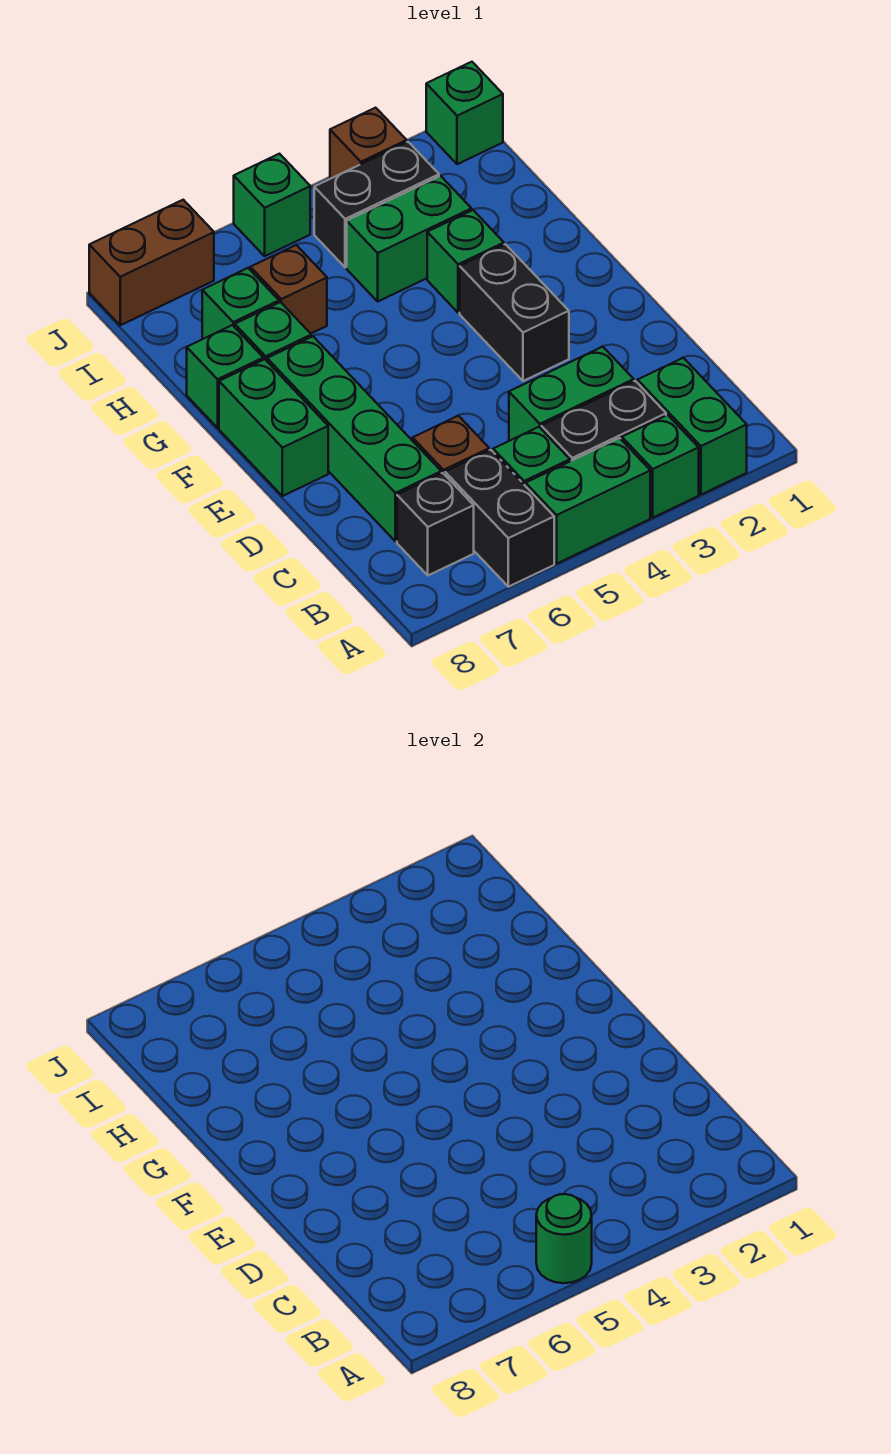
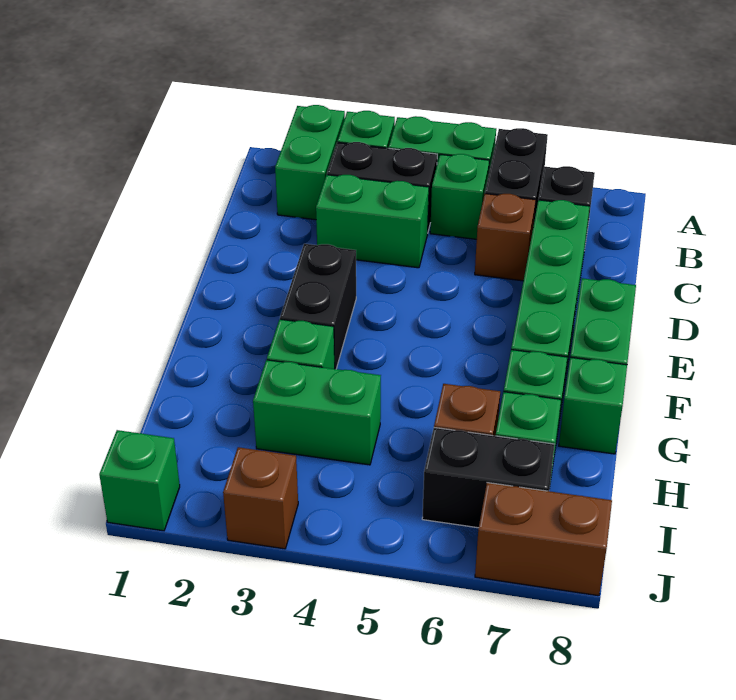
green round brick A5 level 2 -> none
black brick I3:I4 level 1 -> black brick I6:I7 level 1
green brick J5 level 1 -> none

